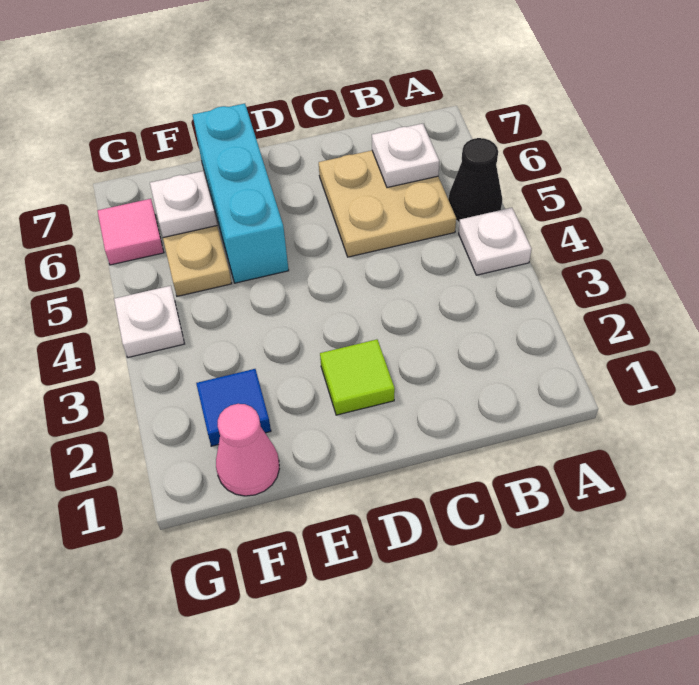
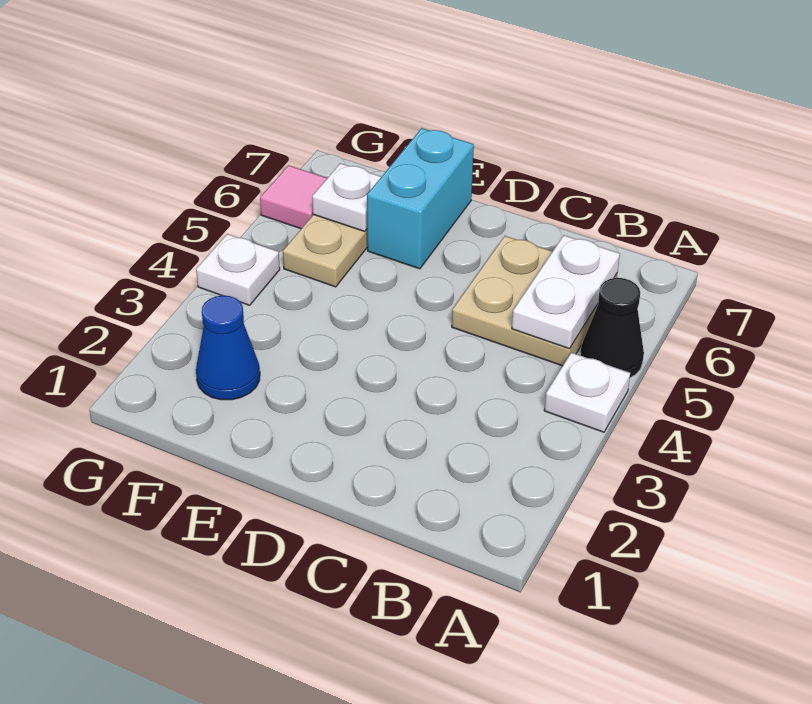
white plate B6 level 2 -> white plate B5:B6 level 2
lime tile D2 level 1 -> none
cyan brick E5:E7 level 1 -> cyan brick E6:E7 level 1
pink cone F1 level 1 -> none
blue tile F2 level 1 -> blue cone F2 level 1

